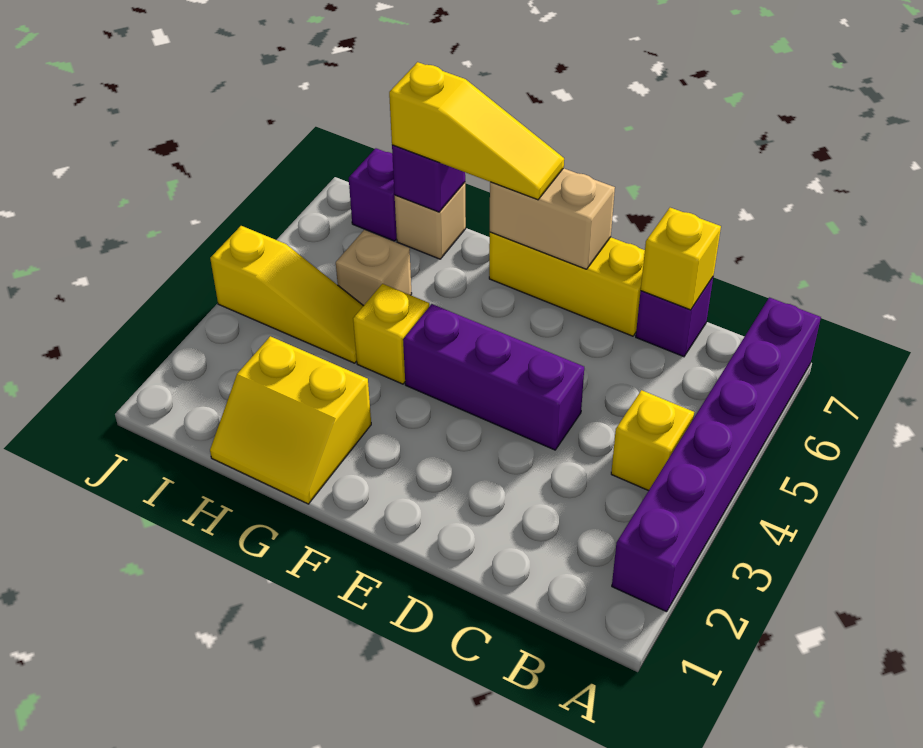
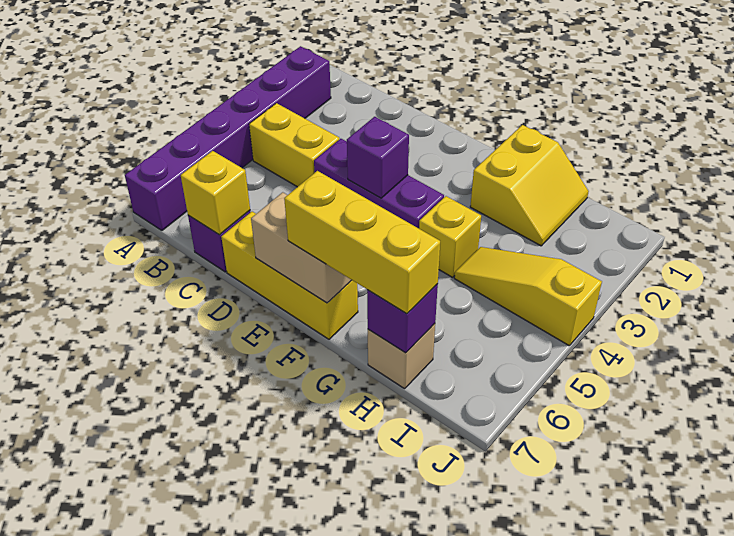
yellow brick B4 level 1 -> yellow brick B4:C4 level 1
yellow slope F7:H7 level 3 top H -> yellow brick F7:H7 level 3
yellow slope G1:H2 level 1 top 2 -> yellow slope G1:H2 level 1 top G
tan brick H5 level 1 -> none
purple brick I7 level 1 -> purple brick E4 level 2

